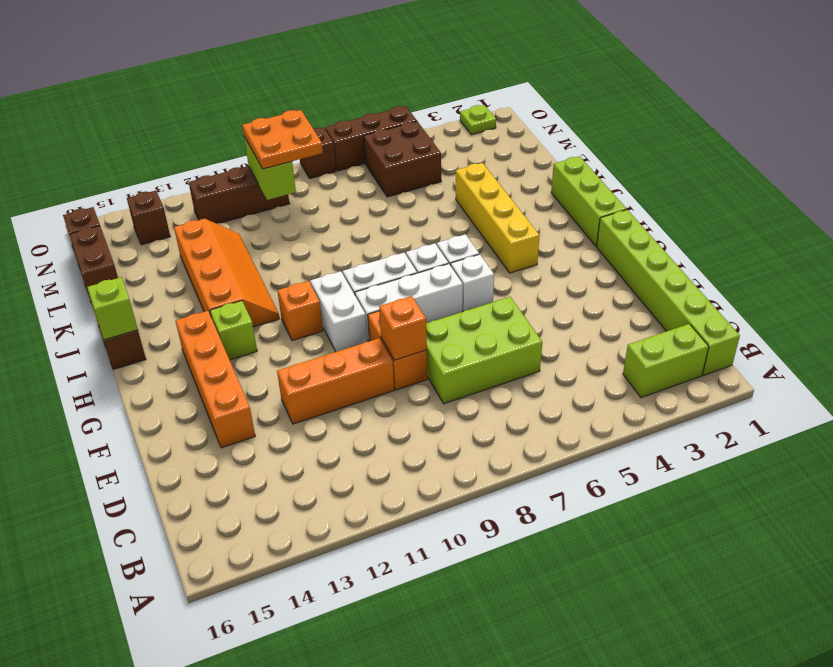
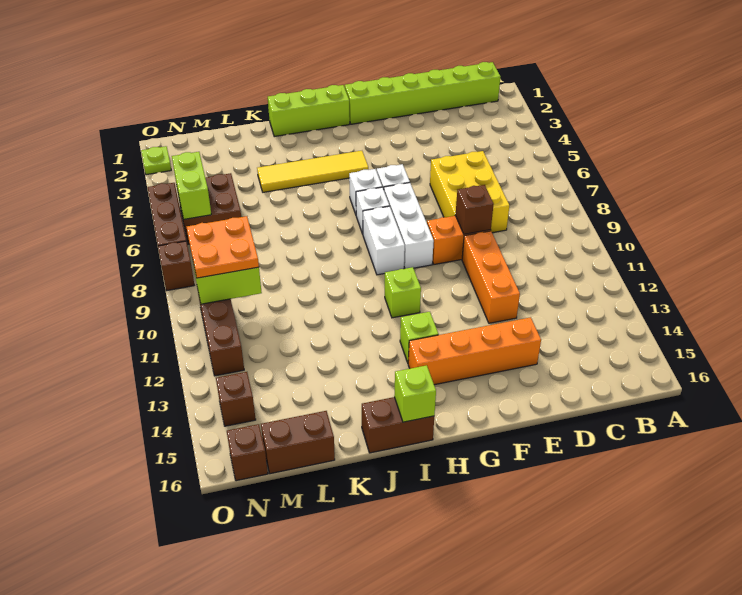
lime brick B2:B3 level 1 -> lime brick N5:N6 level 2
lime brick D6:E8 level 1 -> yellow brick D6:E8 level 1
orange brick E9 level 2 -> brown brick E9 level 2
white brick G10:H10 level 1 -> none
yellow brick H4:K4 level 1 -> yellow tile H4:K4 level 1
orange brick H11 level 1 -> lime brick H11 level 1
orange slope I12:L13 level 1 top 13 -> none

